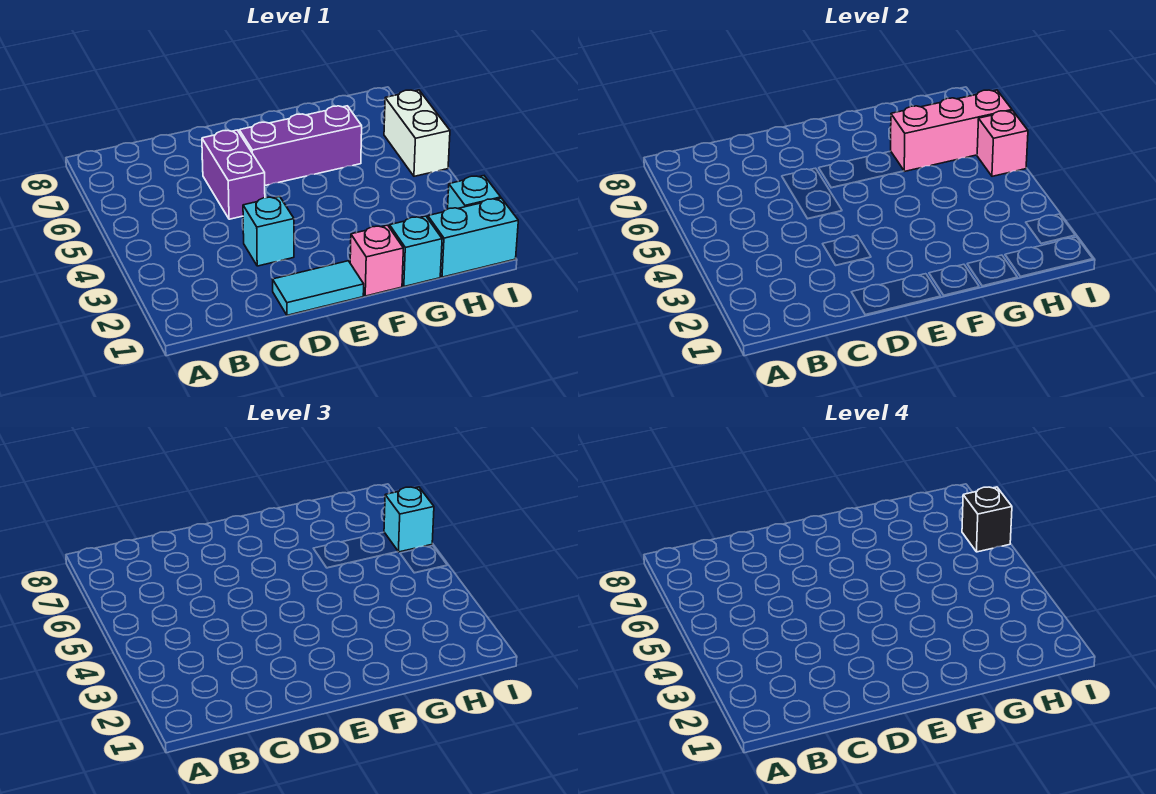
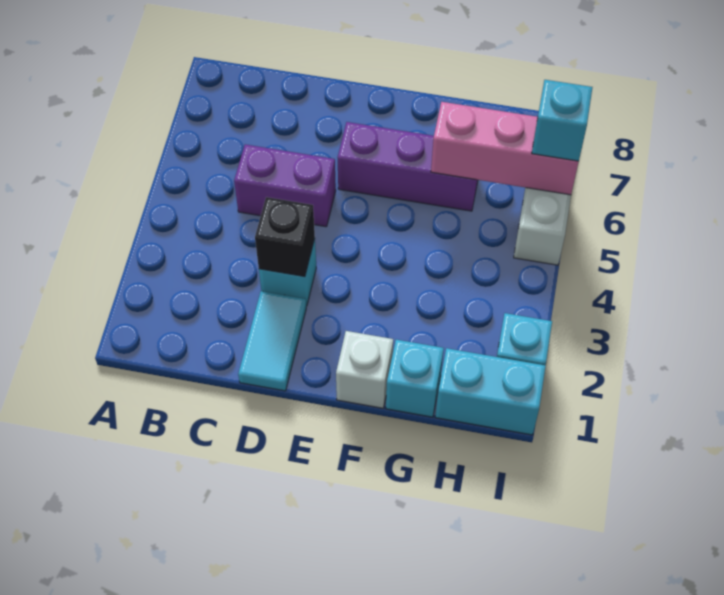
cyan tile D1:E1 level 1 -> cyan tile D1:D2 level 1
purple brick D5:D6 level 1 -> purple brick C5:D5 level 1
pink brick F1 level 1 -> white brick F1 level 1
pink brick I5 level 2 -> none
black brick I6 level 4 -> black brick D3 level 2

